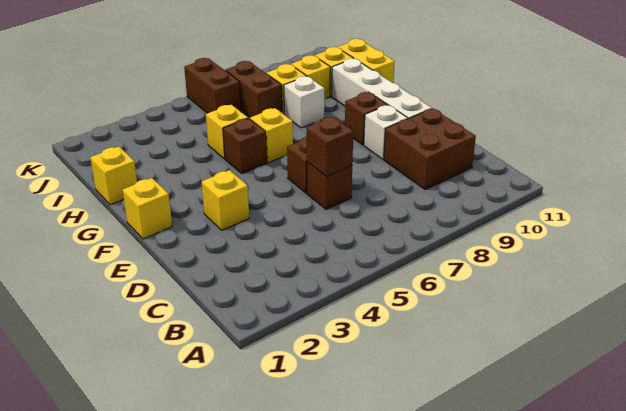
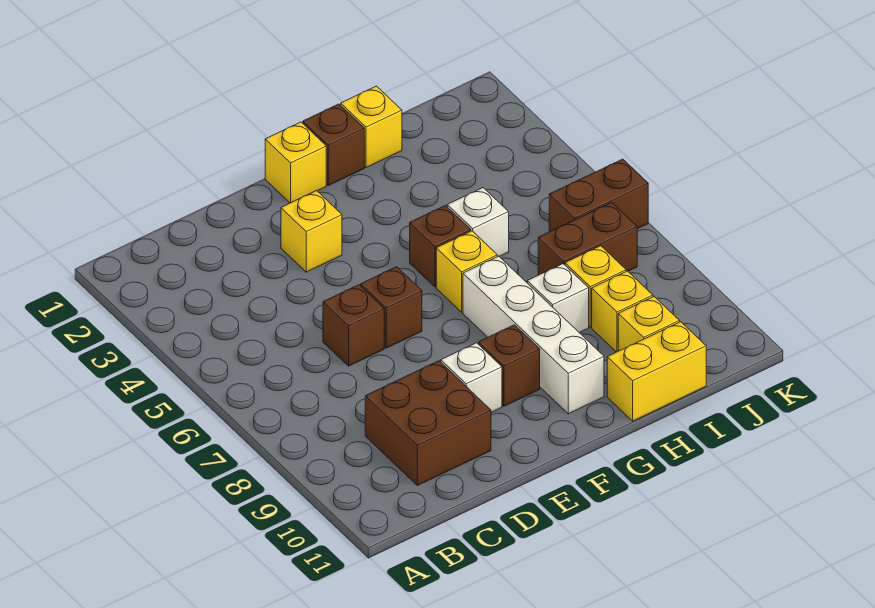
brown brick D6 level 2 -> brown brick G1 level 1
white brick E10:H10 level 1 -> white brick G7:G10 level 1
yellow brick H5 level 1 -> white brick H5 level 1

